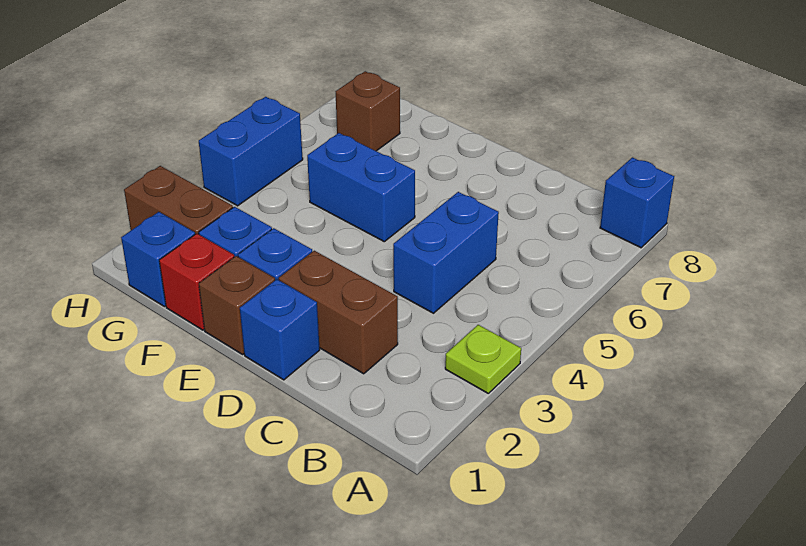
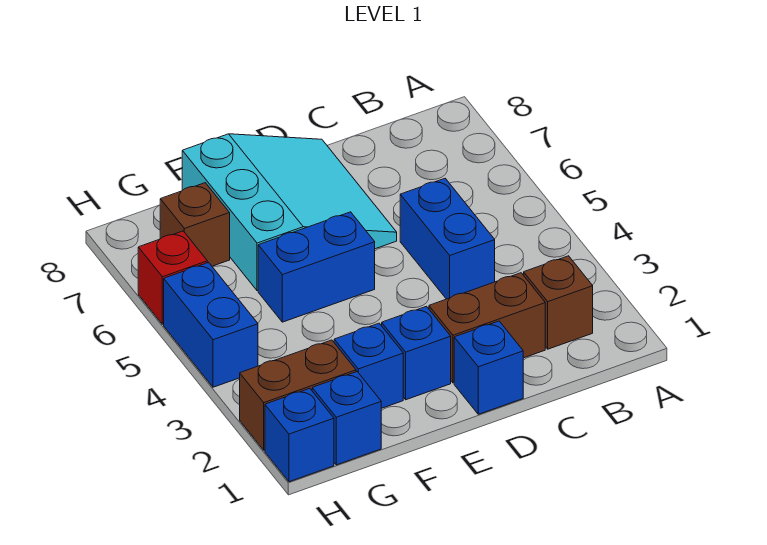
lime plate A3 level 1 -> none
blue brick A8 level 1 -> blue brick H1 level 1
none -> cyan slope D6:F8 level 1 top F
brown brick E1 level 1 -> brown brick B2 level 1
red brick F1 level 1 -> red brick H6 level 1

